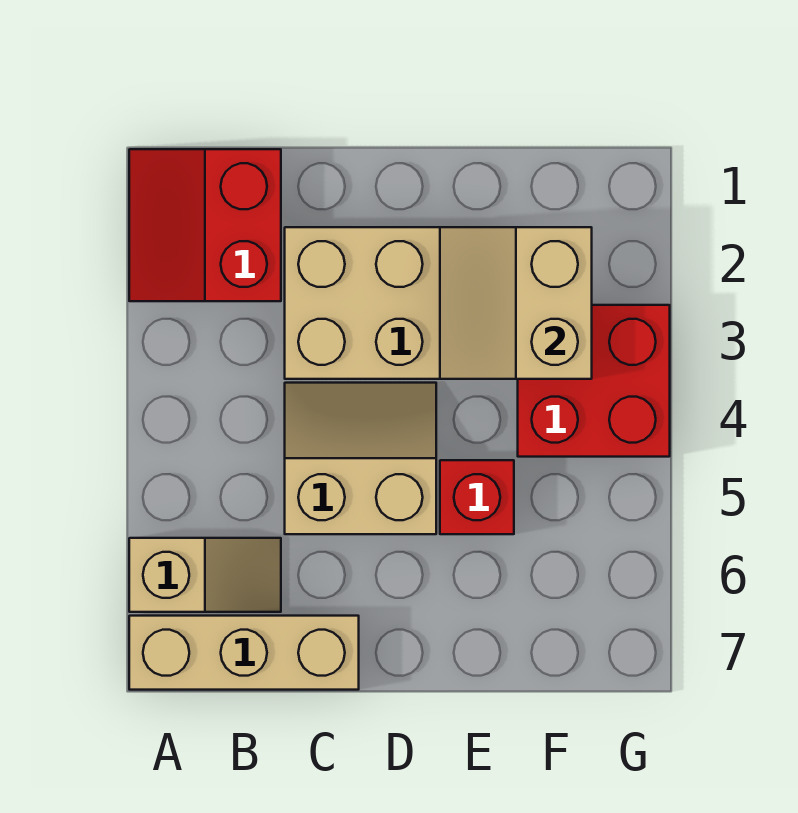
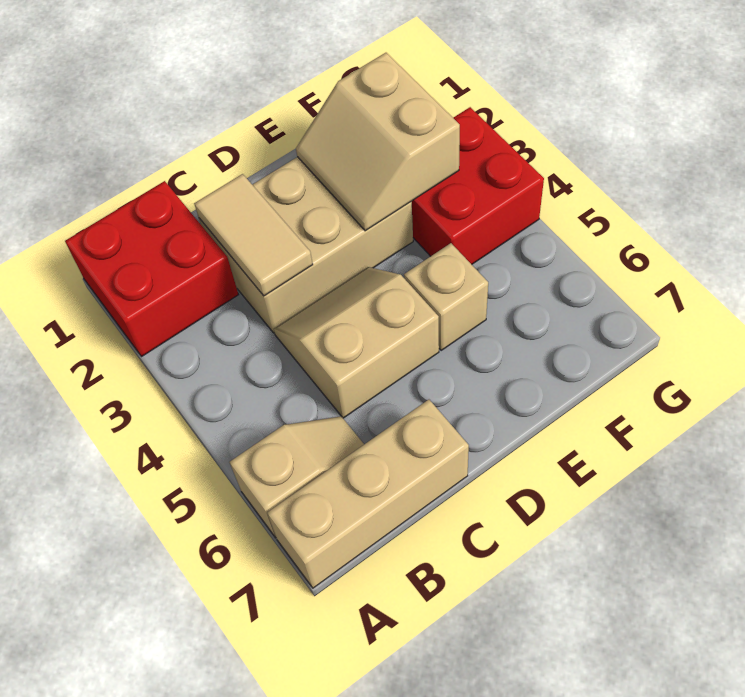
red slope A1:B2 level 1 top B -> red brick A1:B2 level 1
none -> tan tile C2:C3 level 2
red brick E5 level 1 -> tan brick E5 level 1

